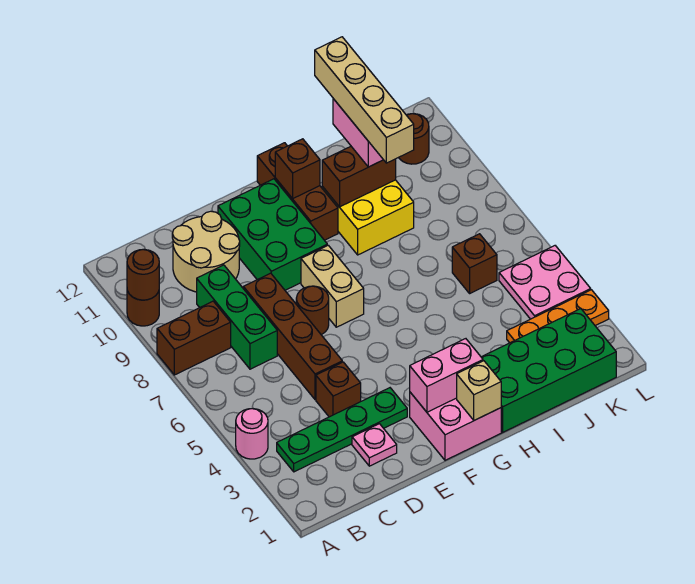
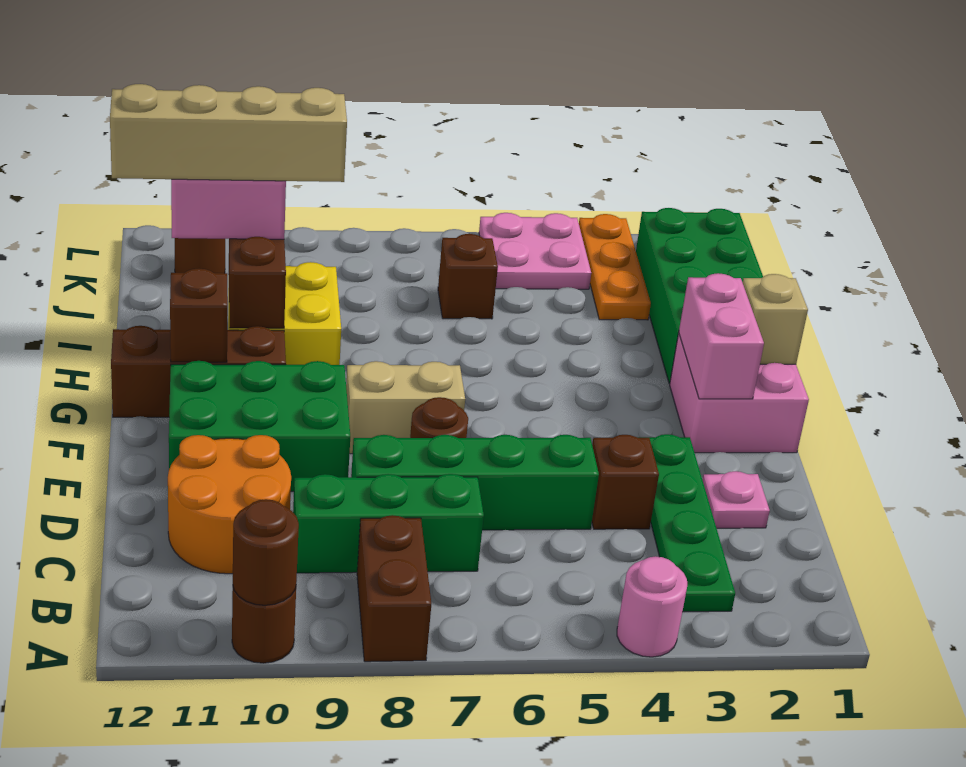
tan round brick C10:D11 level 1 -> orange round brick C10:D11 level 1
brown brick D5:D8 level 1 -> green brick D5:D8 level 1

